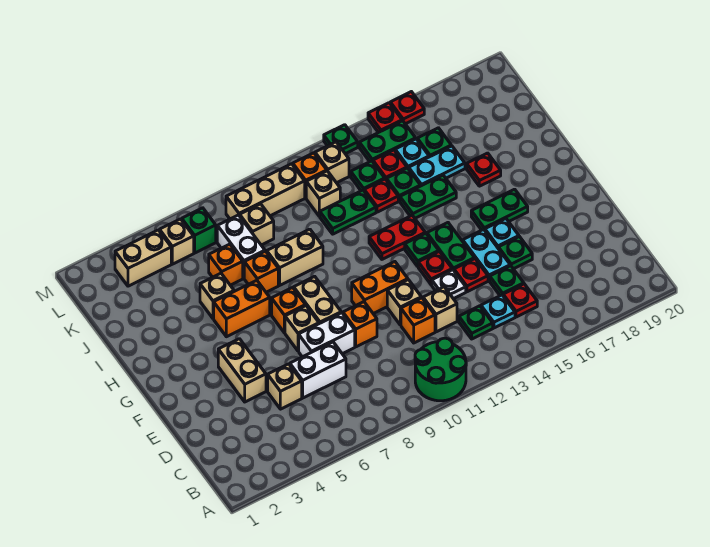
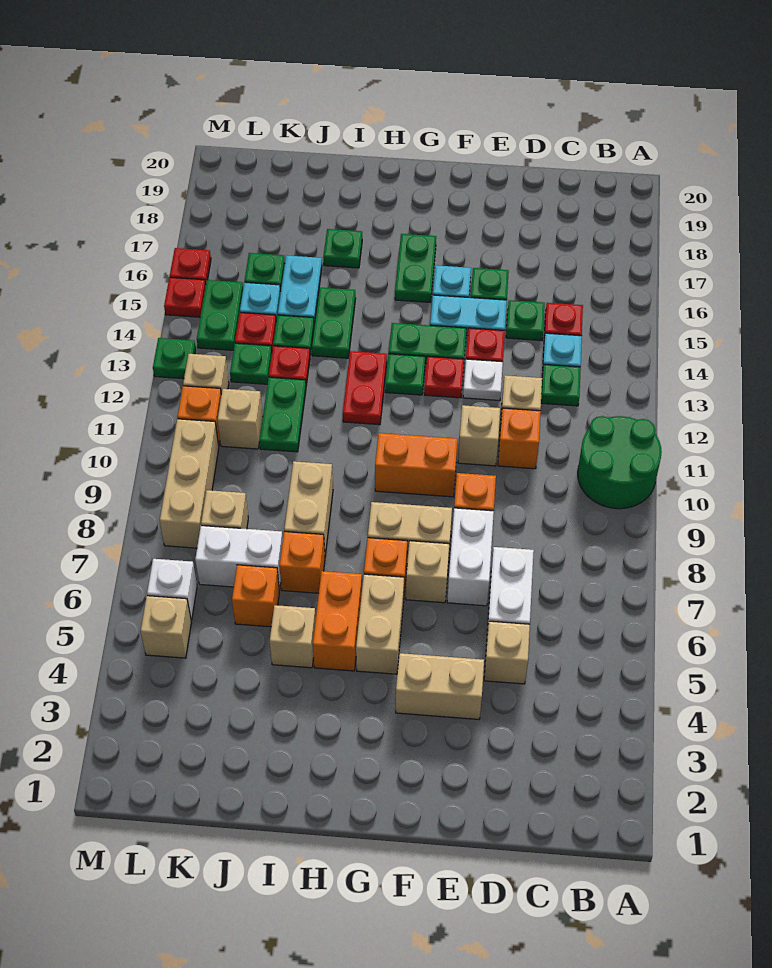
orange brick F10:F11 level 1 -> orange brick F10:G10 level 1
red plate I17 level 1 -> green plate I17 level 1
tan brick L3:L4 level 1 -> tan brick G5:G6 level 1
green brick L6 level 1 -> white brick L6 level 1

